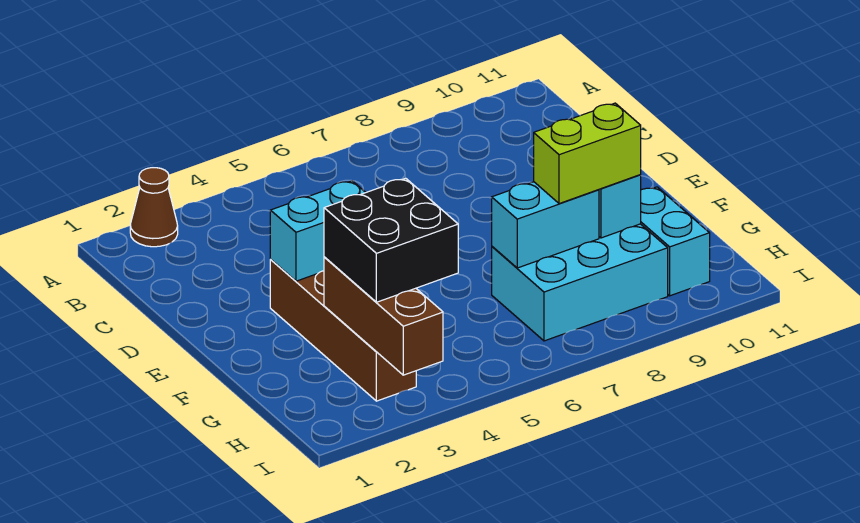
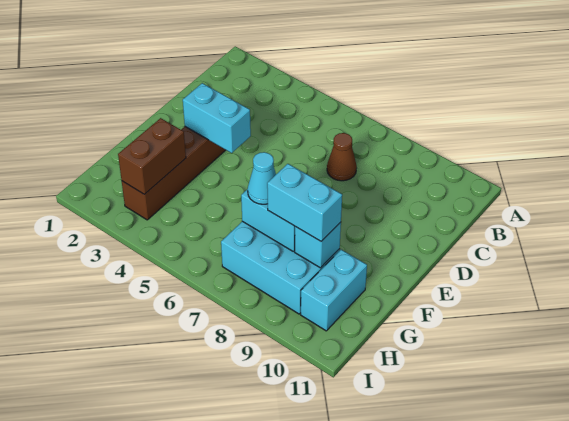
brown cone A2 level 1 -> brown cone C7 level 1
brown brick G3:I3 level 2 -> brown brick G3:H3 level 2
black brick G3:H4 level 3 -> none
none -> cyan cone G7 level 3
lime brick G8:G9 level 3 -> cyan brick G8:G9 level 3

